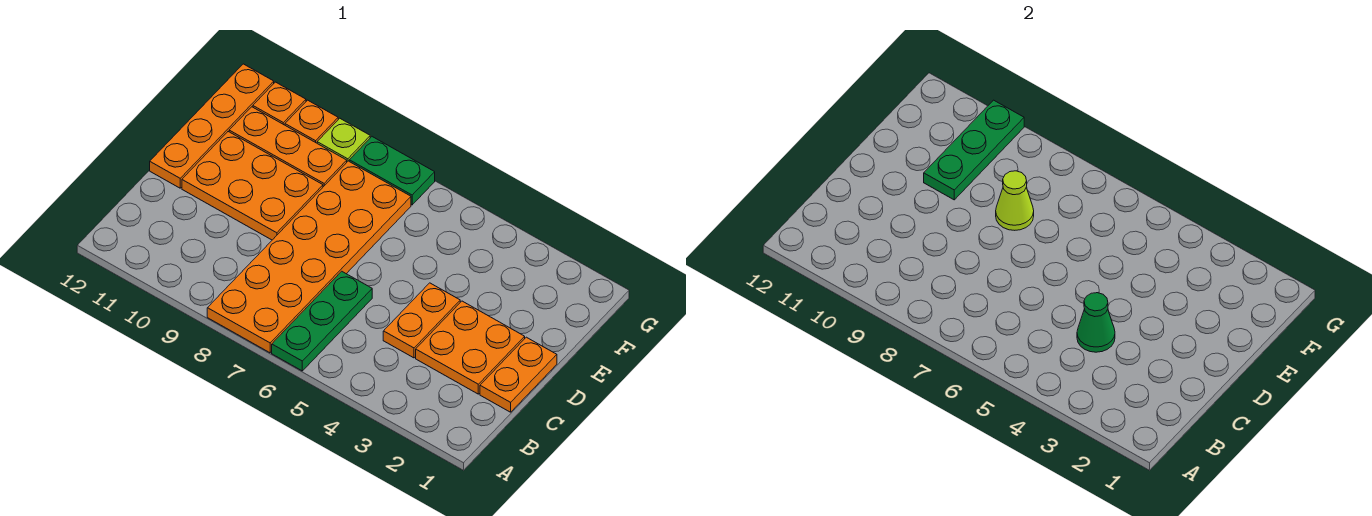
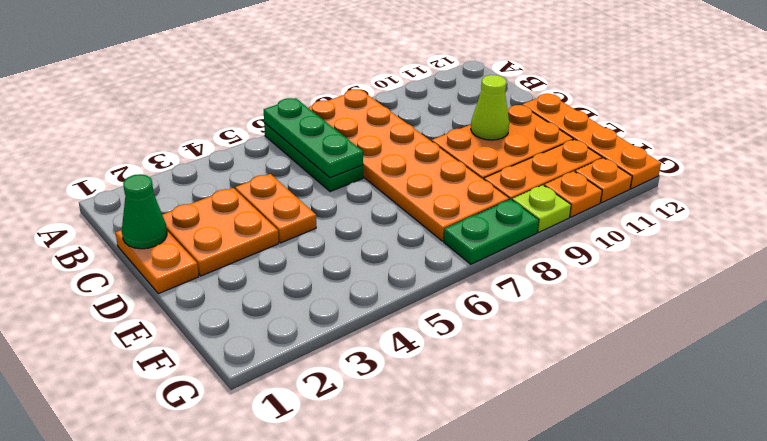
green cone C4 level 2 -> green cone C1 level 2
lime cone E8 level 2 -> lime cone D10 level 2
green plate E10:G10 level 2 -> green plate A6:C6 level 2

